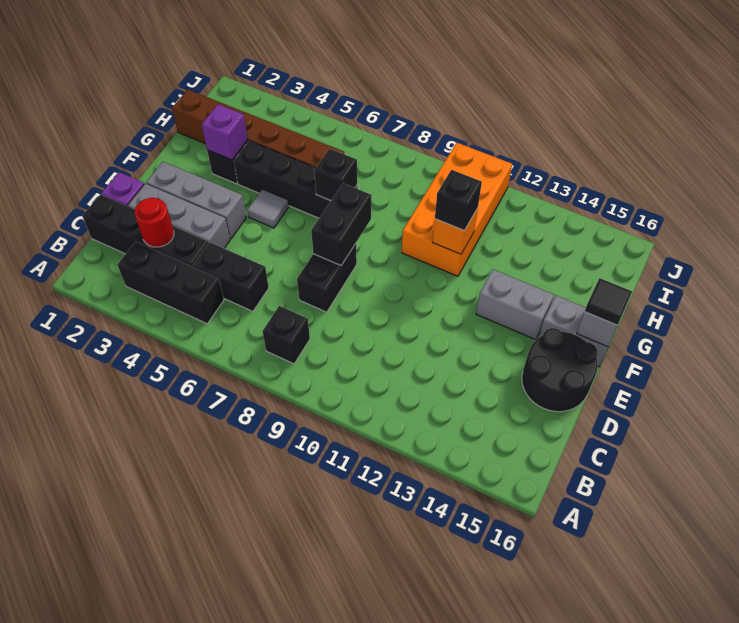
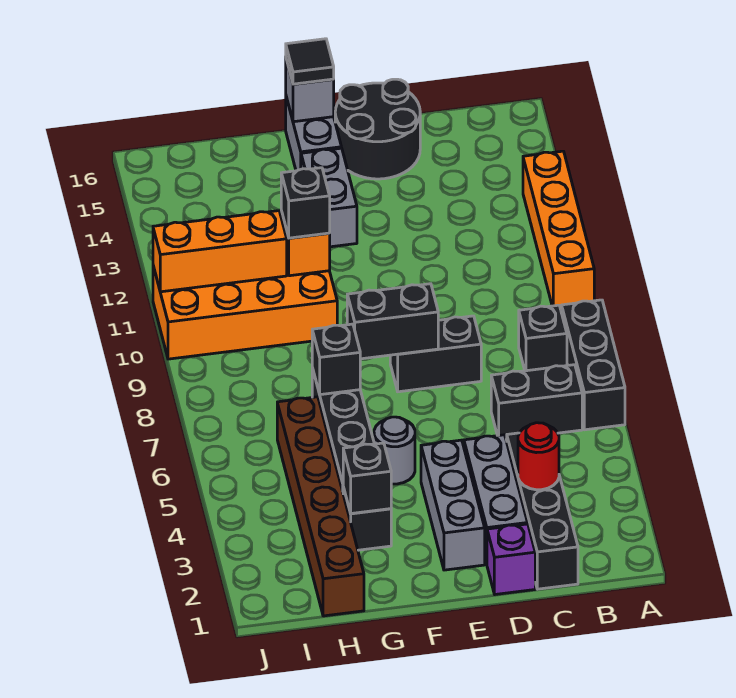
none -> orange brick A10:A13 level 1
black brick B3:B5 level 1 -> black brick A6:A8 level 1
black brick C5:C6 level 1 -> black brick B6:C6 level 1
grey tile F5 level 1 -> grey round brick F5 level 1
purple brick G3 level 2 -> black brick G3 level 2
none -> orange brick H11:J11 level 2

